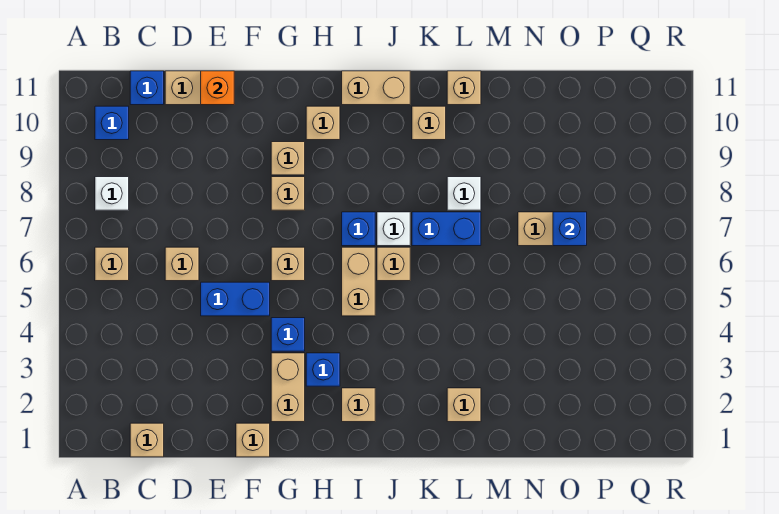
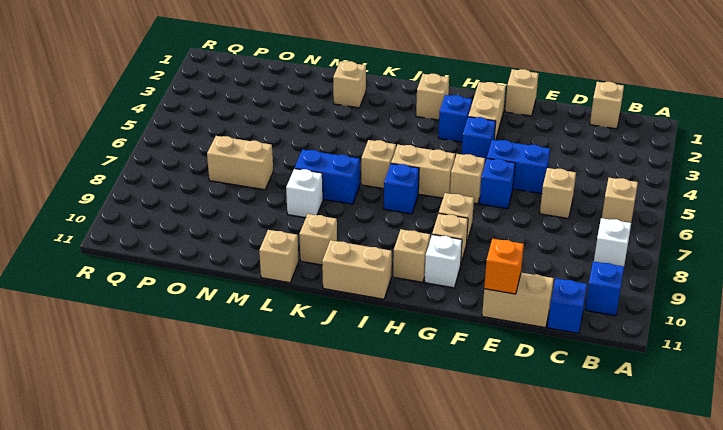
tan brick I5:I6 level 1 -> tan brick H6:I6 level 1
white brick J7 level 1 -> white brick G10 level 1
blue brick O7 level 2 -> blue brick F6 level 1

